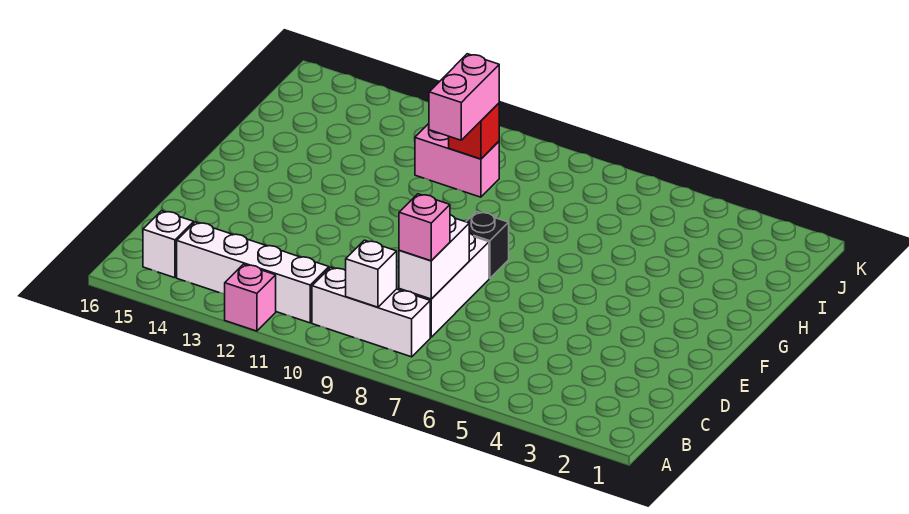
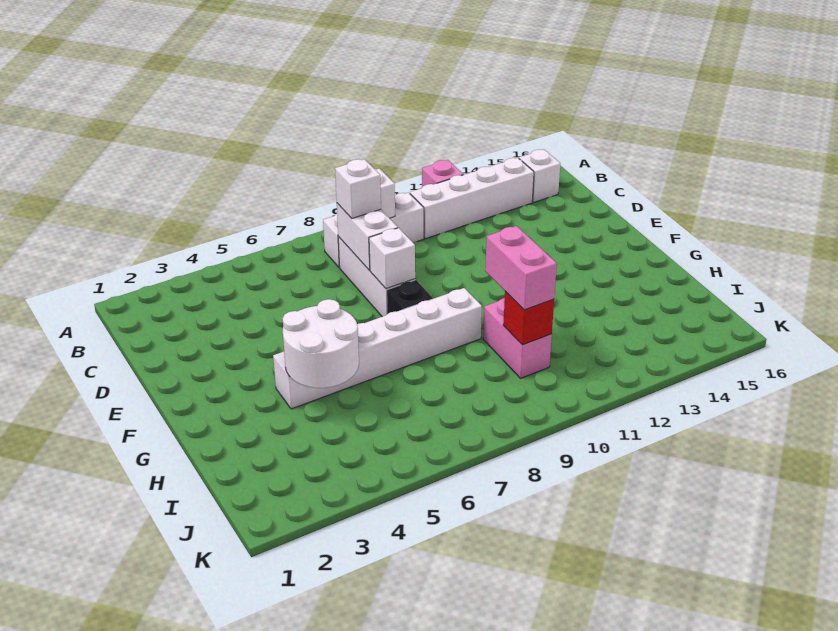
pink brick C8 level 3 -> white brick C8 level 3
none -> white brick E8 level 2
none -> white brick G4:G9 level 1
none -> white round brick G4:H5 level 2
pink brick I10:I11 level 1 -> pink brick H10:I10 level 1

